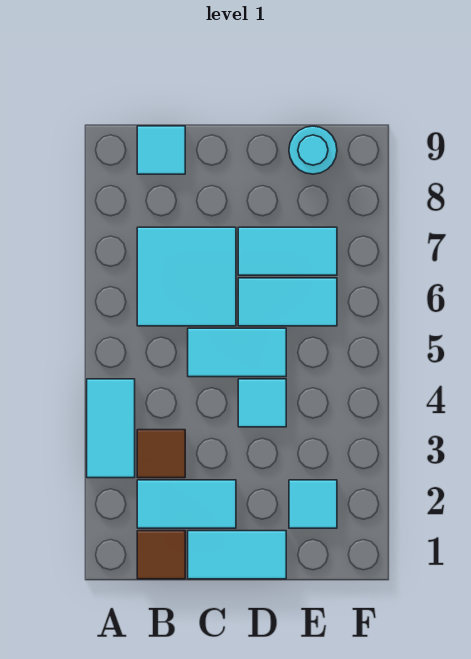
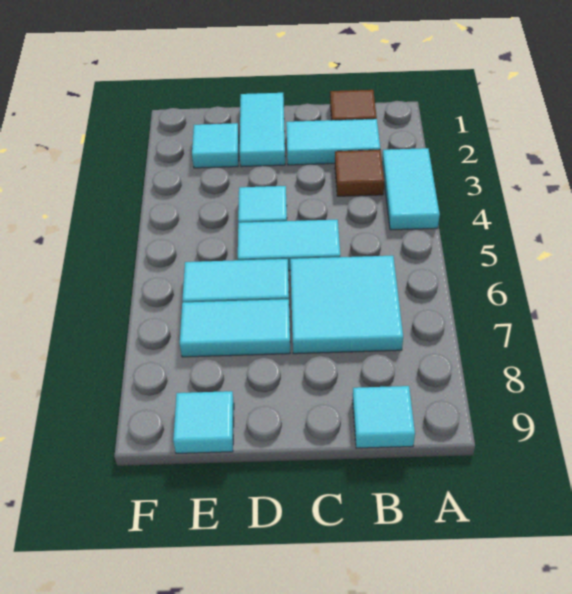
cyan tile C1:D1 level 1 -> cyan tile D1:D2 level 1
cyan round brick E9 level 1 -> cyan tile E9 level 1

